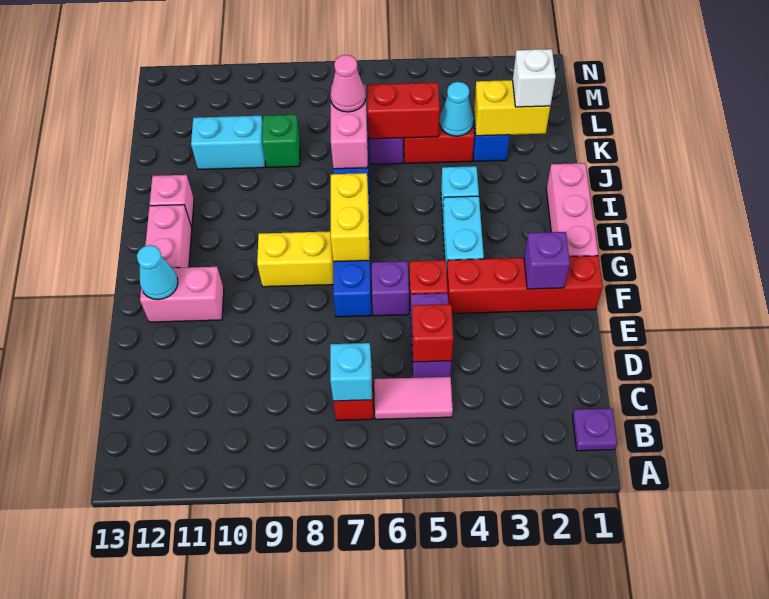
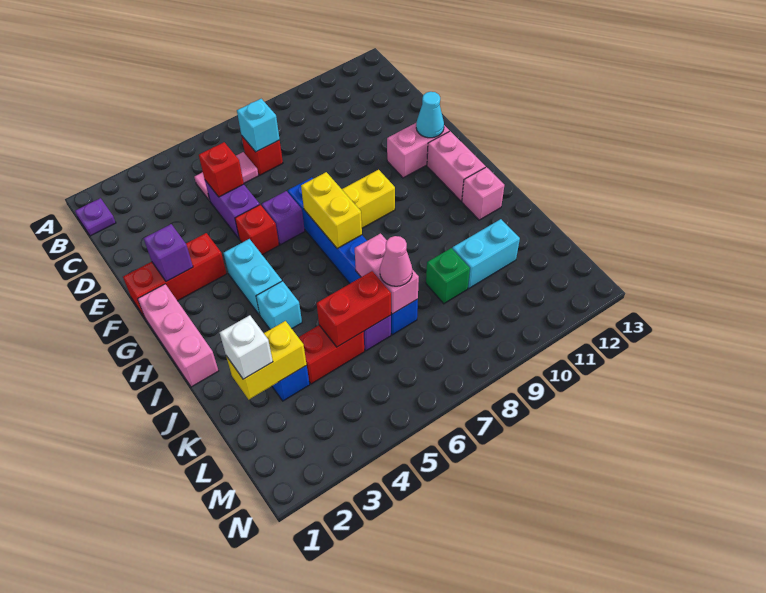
red brick F1:F4 level 1 -> red brick F1:F3 level 1
cyan cone K4 level 2 -> none

